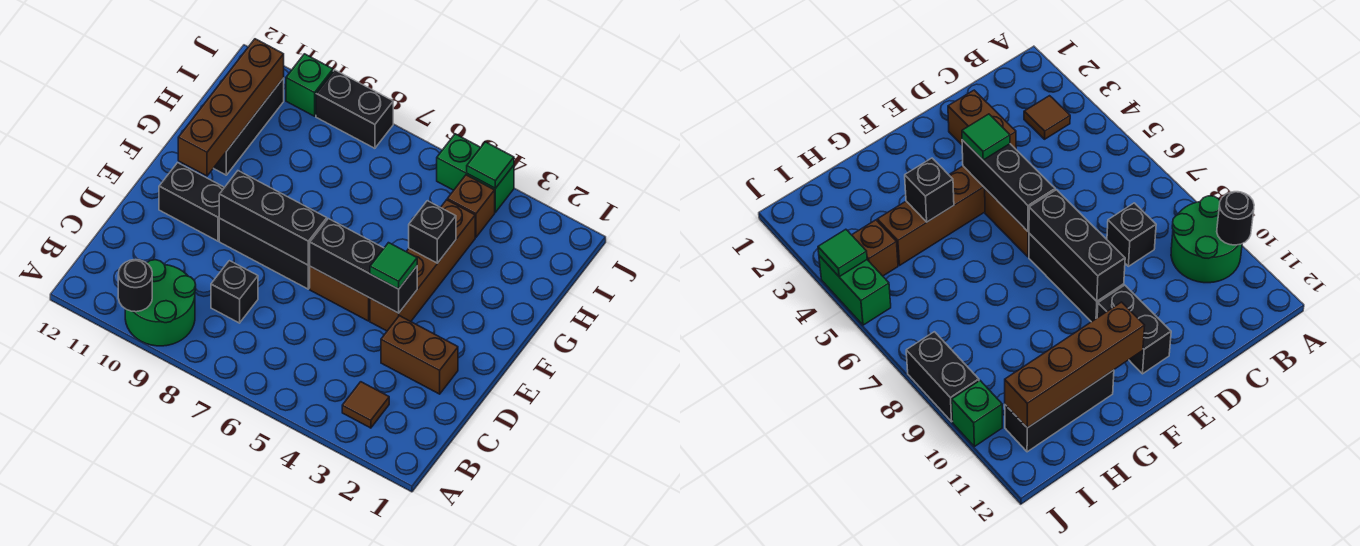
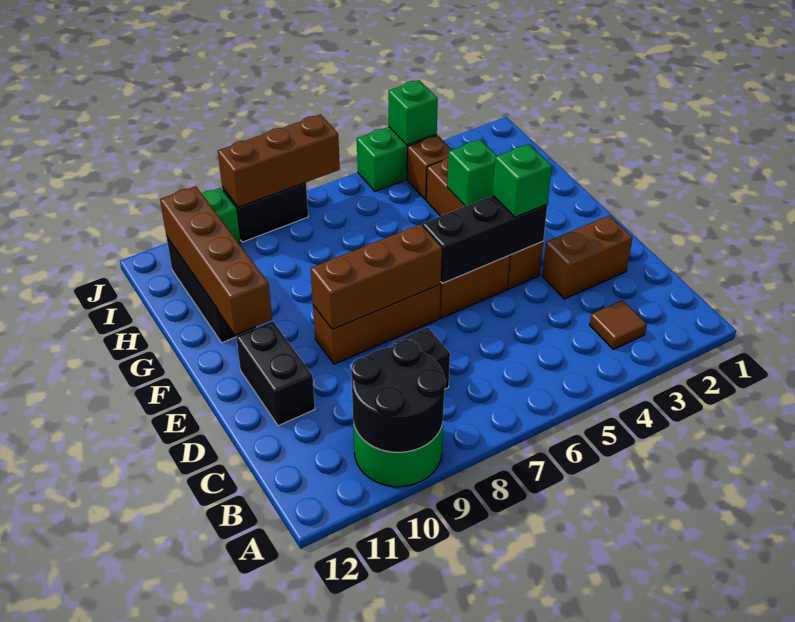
black round brick A10 level 2 -> black round brick A9:B10 level 2
green tile E4 level 3 -> green brick E4 level 3
black brick E7:E9 level 1 -> brown brick E7:E9 level 1
black brick E7:E9 level 2 -> brown brick E7:E9 level 2
black brick E10:E11 level 1 -> black brick D11:E11 level 1
black brick G4 level 2 -> green brick G4 level 2
green tile J4 level 2 -> green brick J4 level 2
none -> brown brick J7:J9 level 2

